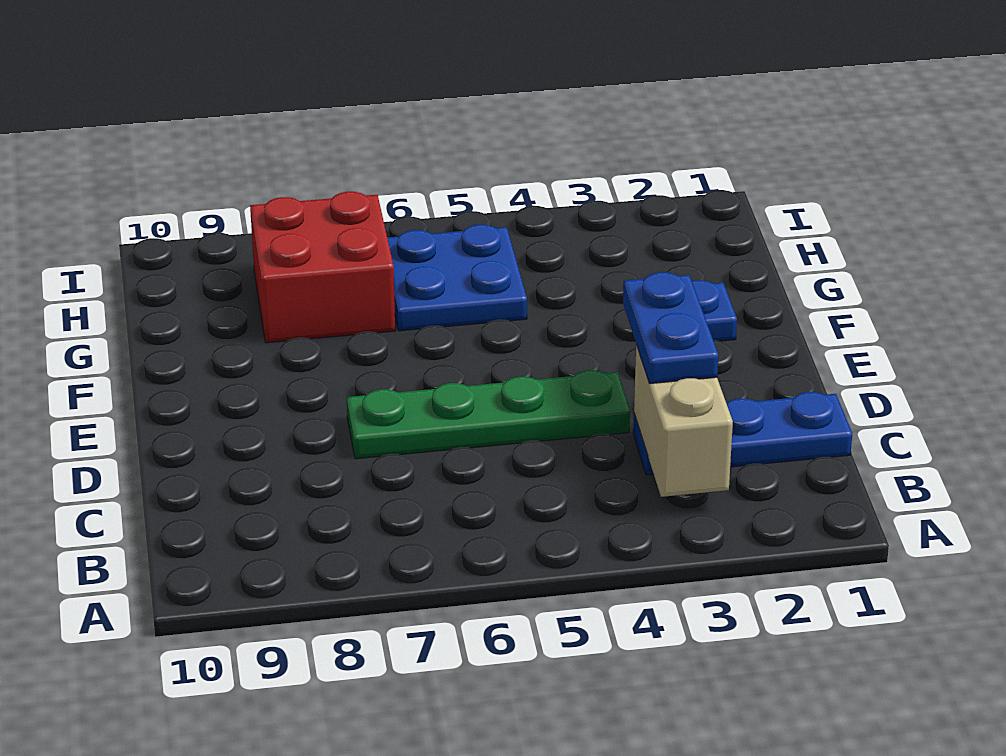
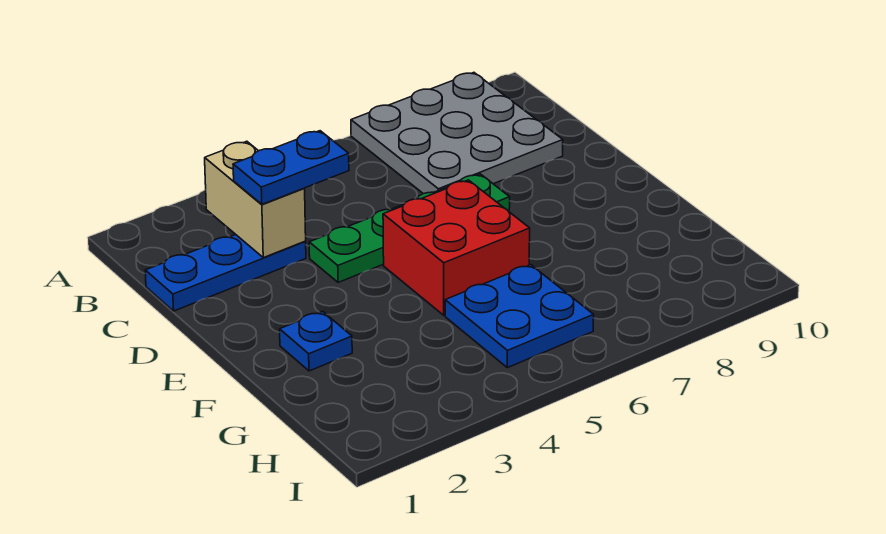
none -> grey plate A7:C9 level 1
blue plate C3:D3 level 3 -> blue plate C3:C4 level 3
red brick G7:H8 level 1 -> red brick E5:F6 level 1

